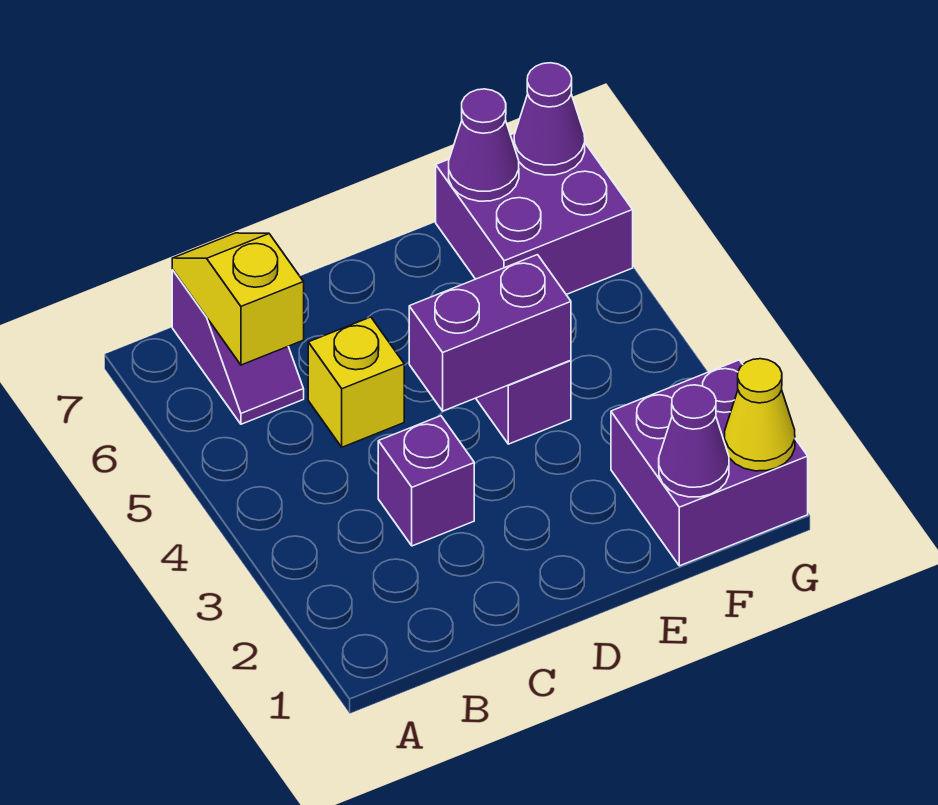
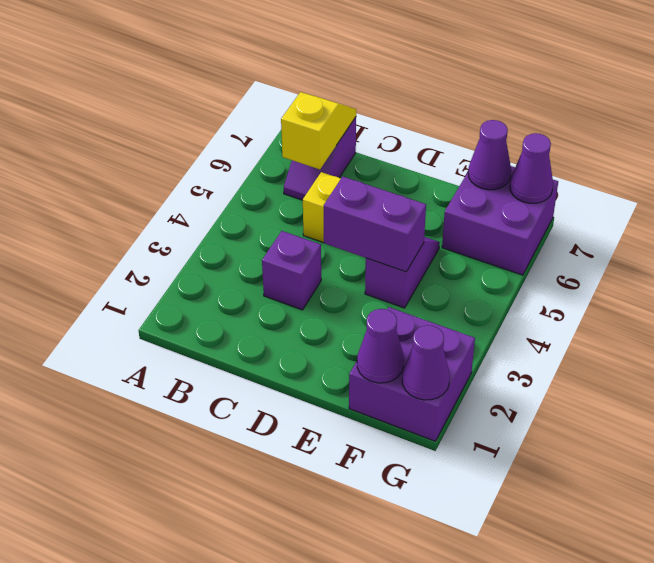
yellow cone G1 level 2 -> purple cone G1 level 2

